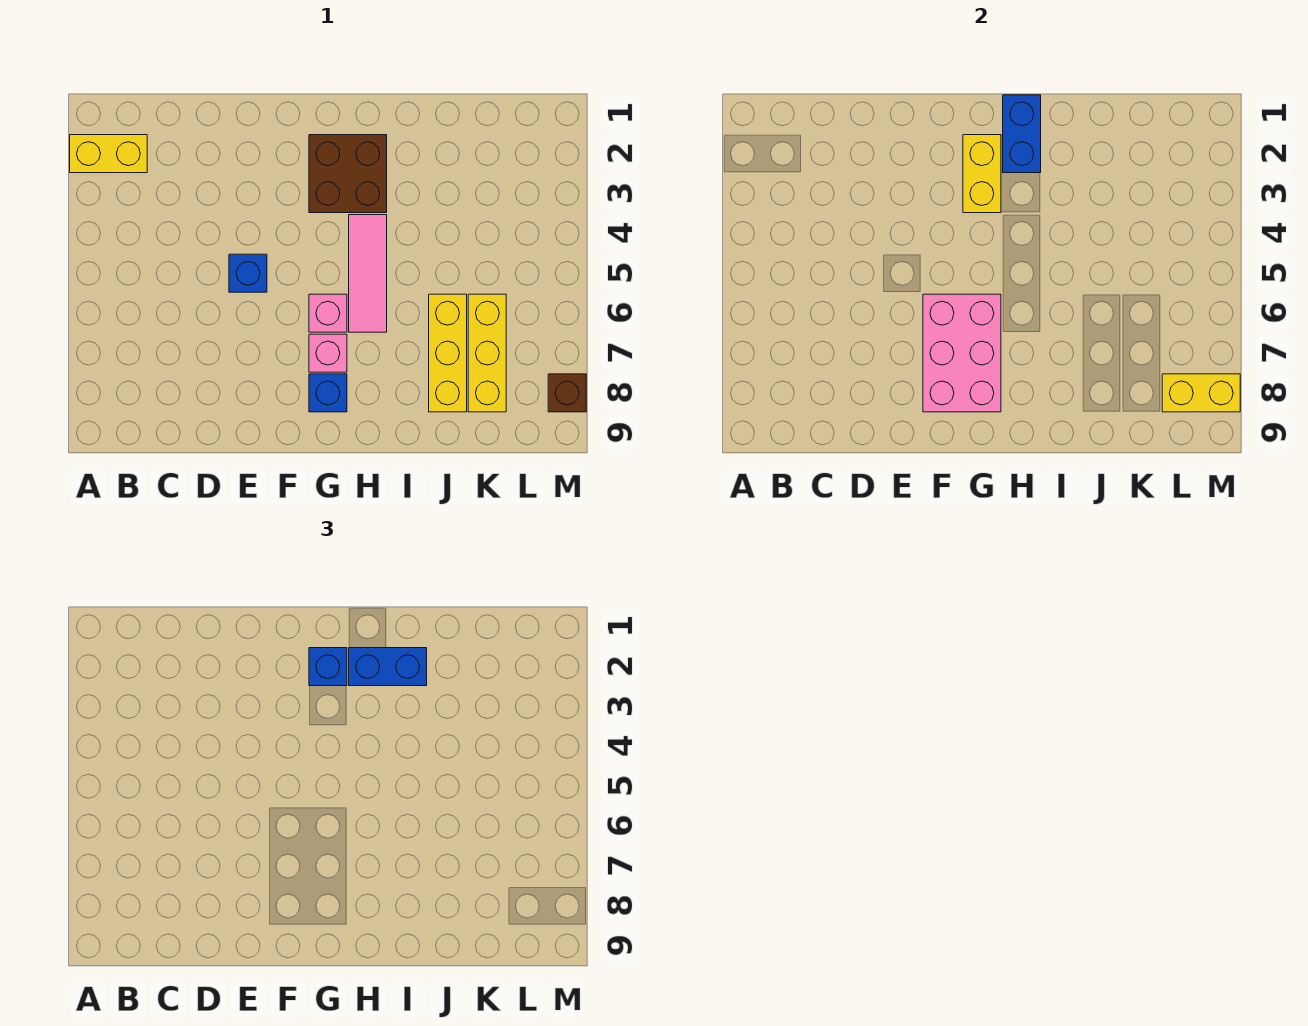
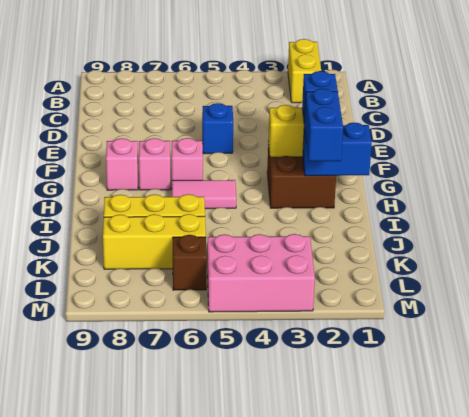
pink brick F6:G8 level 2 -> pink brick L3:M5 level 1
blue brick G8 level 1 -> pink brick G8 level 1
pink tile H4:H6 level 1 -> pink tile H5:H6 level 1
yellow brick L8:M8 level 2 -> none
brown brick M8 level 1 -> brown brick L6 level 1

